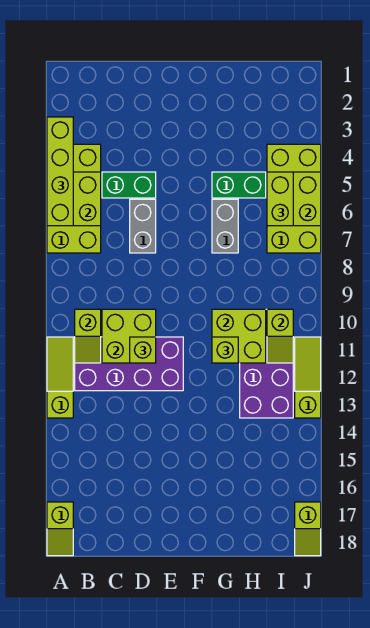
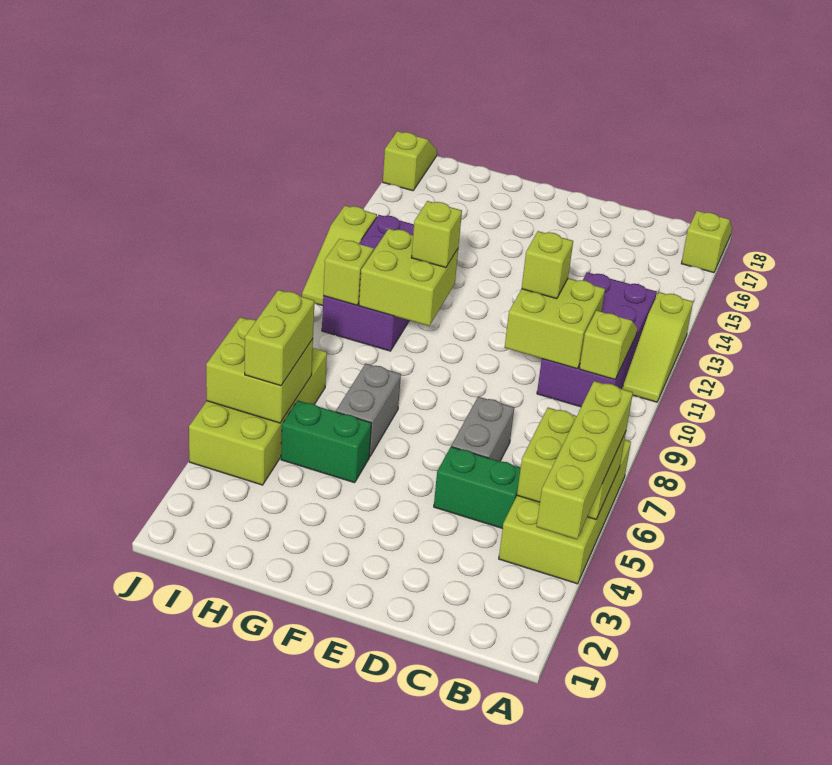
purple brick B11:E12 level 1 -> purple brick B10:C13 level 1

